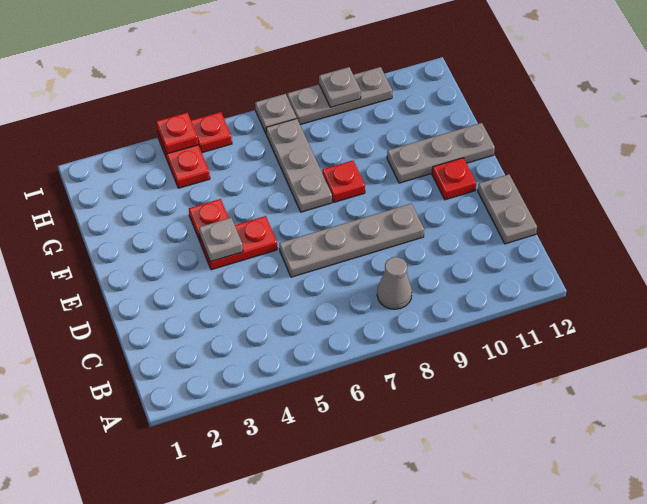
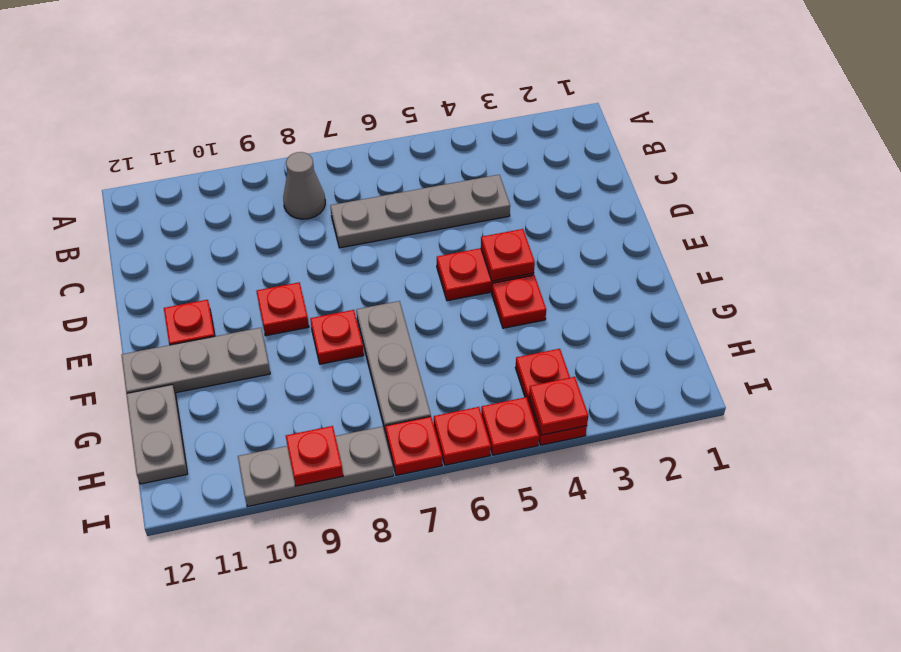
grey plate C12:D12 level 1 -> grey plate G12:H12 level 1
grey plate D6:D9 level 1 -> grey plate C4:C7 level 1
grey plate E4 level 2 -> red plate E4 level 2
none -> red plate E9 level 1
none -> red plate I6 level 1
grey plate I7 level 1 -> red plate I7 level 1
grey plate I9 level 2 -> red plate I9 level 2

